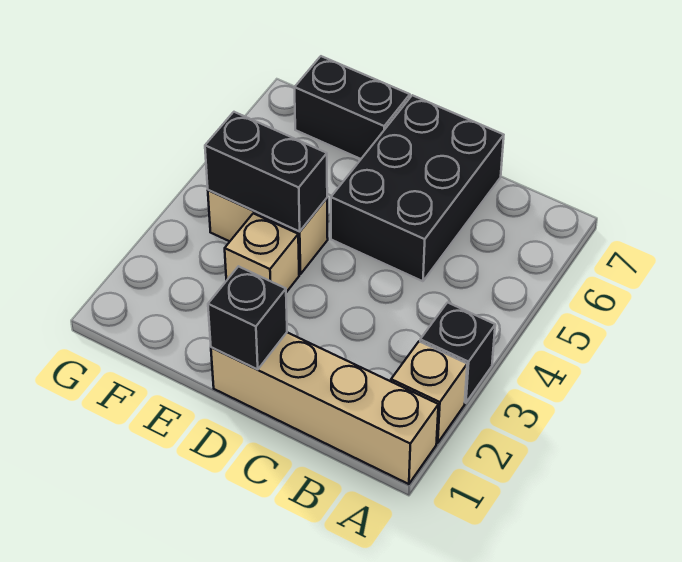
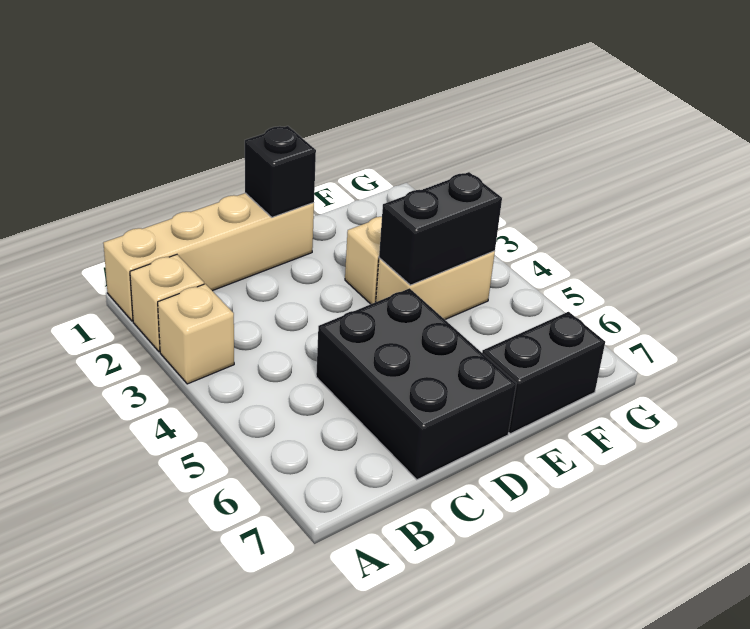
black brick A3 level 1 -> tan brick A3 level 1

